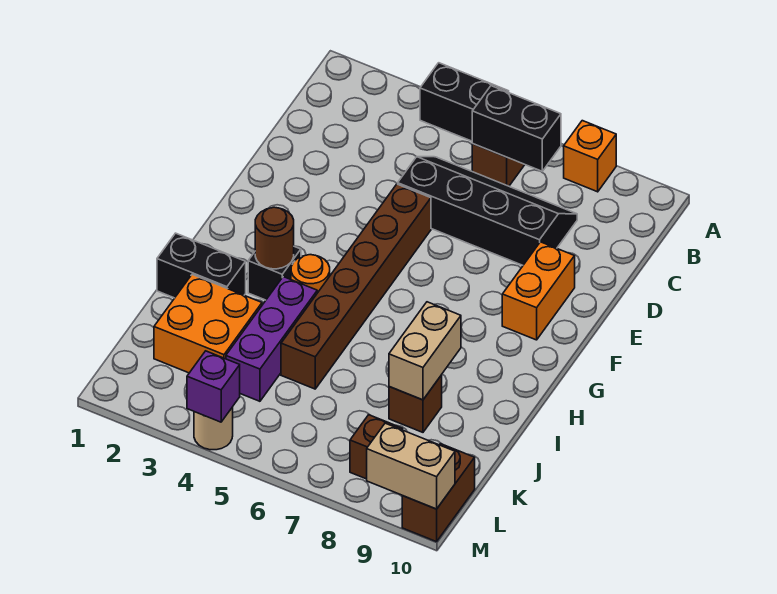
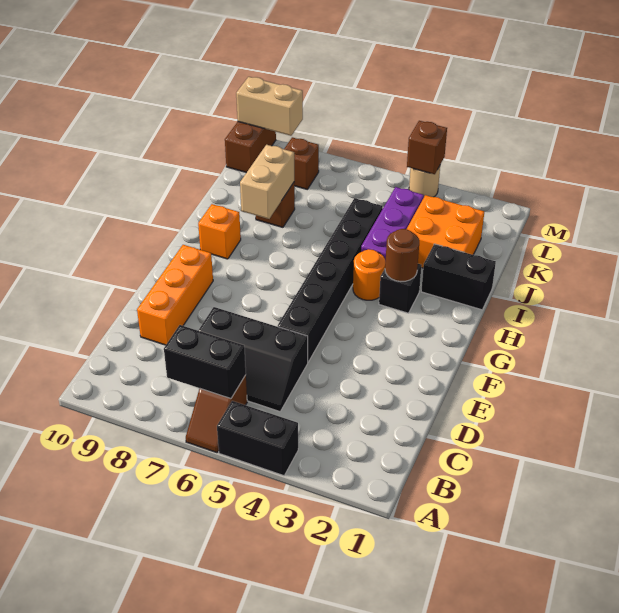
orange brick A8 level 1 -> orange brick H9 level 1
black slope C5:D8 level 1 top D -> black slope C5:D7 level 1 top D
brown brick E5:J5 level 1 -> black brick E5:J5 level 1
orange brick E9:F9 level 1 -> orange brick D9:F9 level 1
purple brick M4 level 2 -> brown brick M4 level 2

